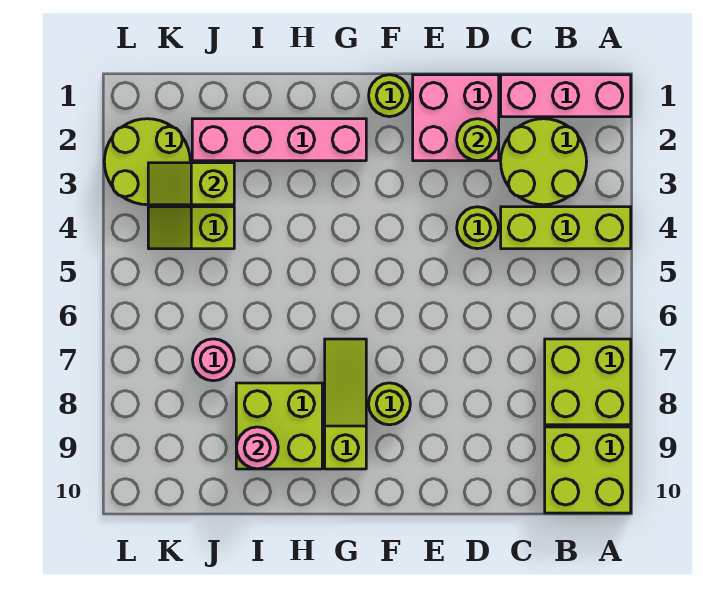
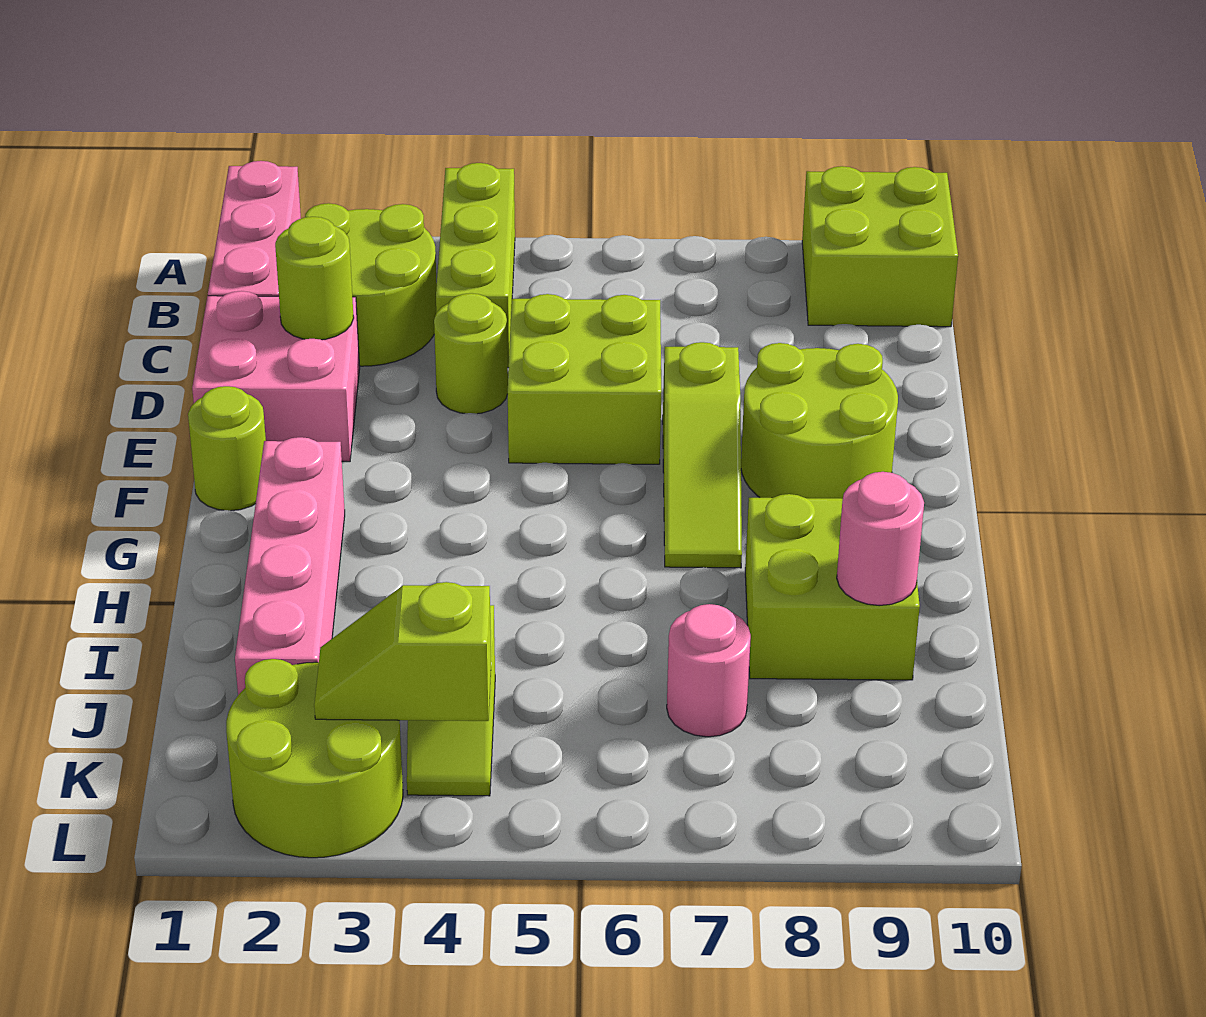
lime brick A7:B8 level 1 -> lime brick D5:E6 level 1
lime round brick F8 level 1 -> lime round brick E8:F9 level 1
lime slope G7:G9 level 1 top 9 -> lime slope E7:G7 level 1 top E
lime slope J3:K3 level 2 top J -> lime slope K3:K4 level 2 top 4

